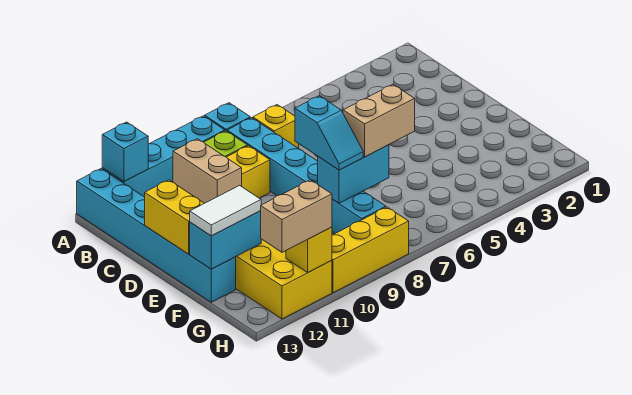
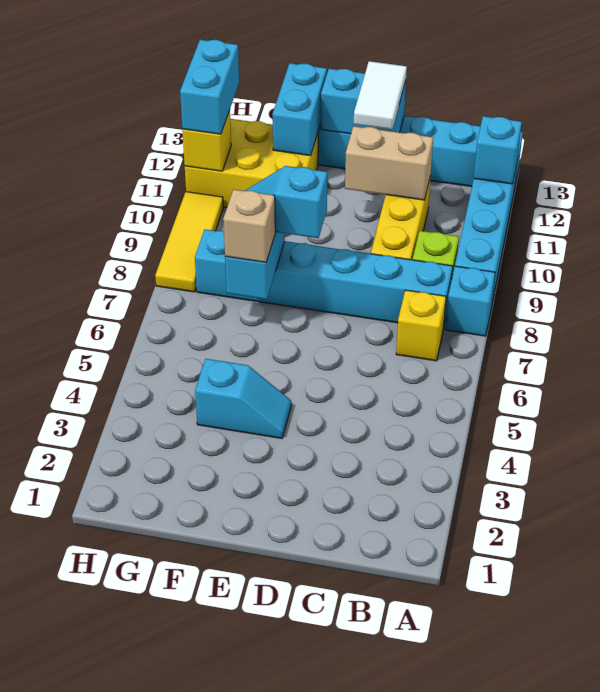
yellow brick D13:E13 level 2 -> cyan brick D13:E13 level 2
none -> cyan slope E4:F4 level 1 top F
tan brick F6:F7 level 3 -> tan brick F7 level 3
white tile F12:F13 level 3 -> white tile D12:D13 level 3
yellow brick H8:H10 level 1 -> yellow tile H8:H10 level 1
tan brick H11:H12 level 3 -> cyan brick H11:H12 level 3

